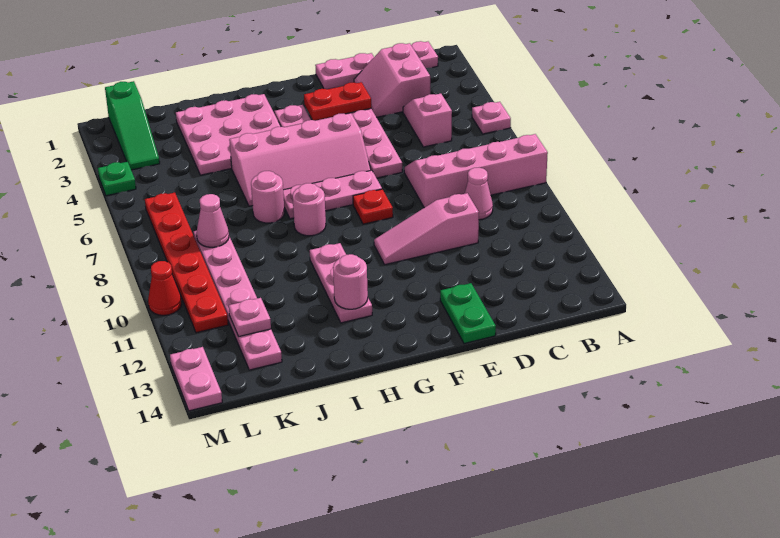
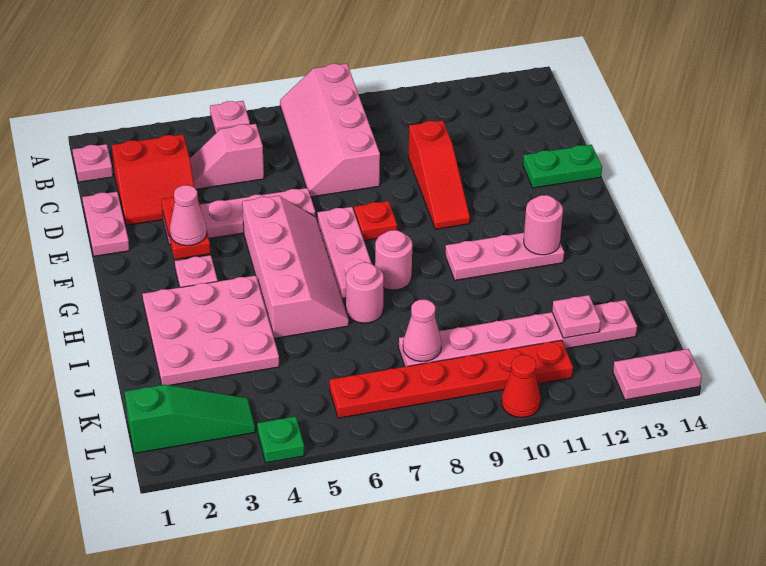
pink slope C2:D3 level 1 top C -> red slope C2:D3 level 1 top C
pink cone C9 level 1 -> pink cone F3 level 3
pink slope D10:F10 level 1 top D -> red slope D10:F10 level 1 top D

